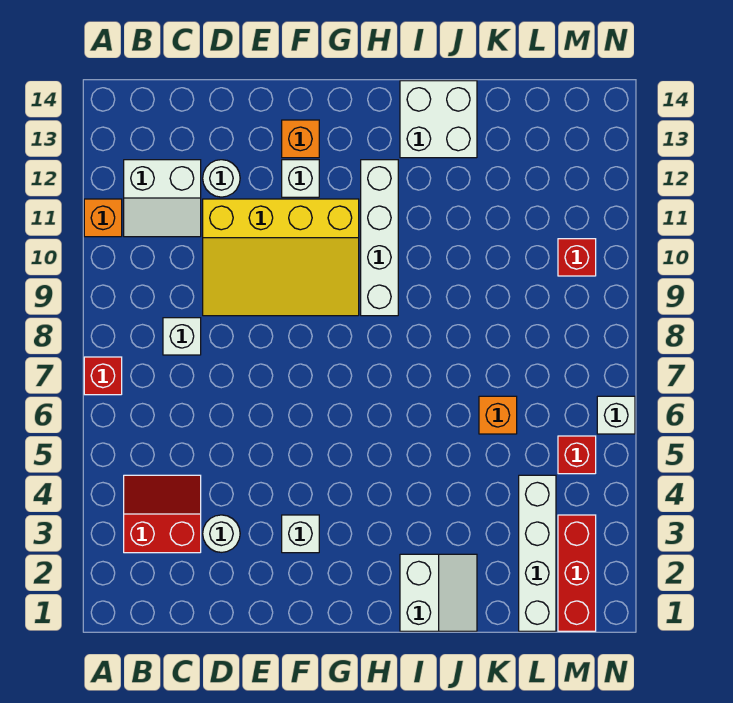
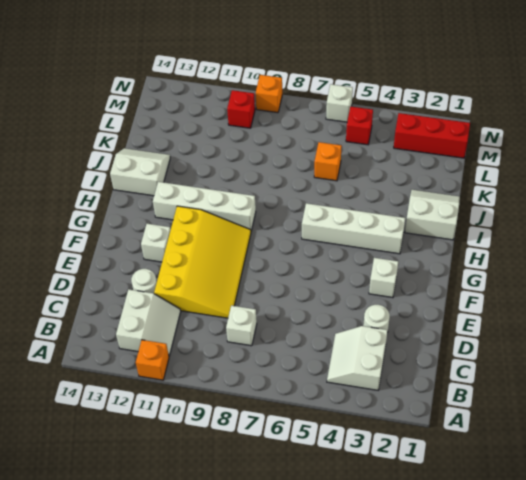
red brick A7 level 1 -> none
red slope B3:C4 level 1 top 3 -> white slope B3:C4 level 1 top 3
orange brick F13 level 1 -> orange brick N9 level 1
white brick I13:J14 level 1 -> white slope I13:J14 level 1 top I
white brick L1:L4 level 1 -> white brick H3:H6 level 1

